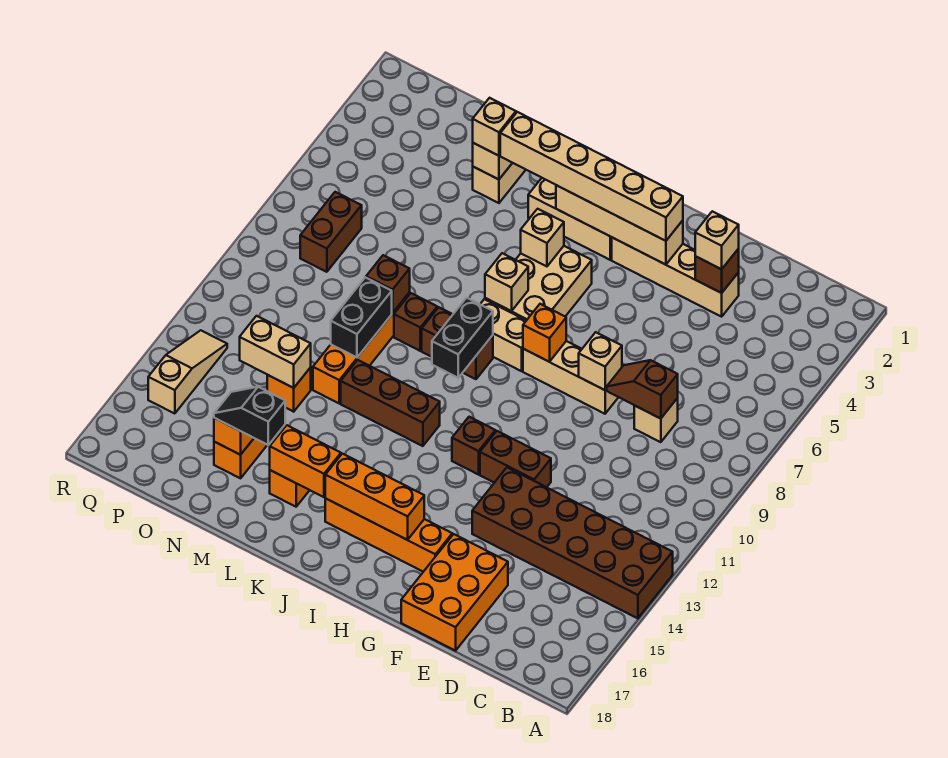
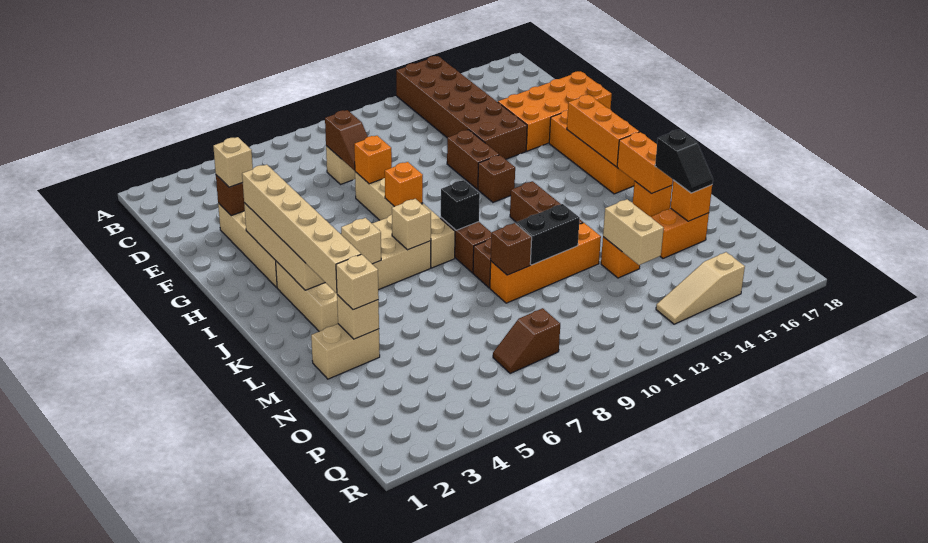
orange brick E16:F18 level 1 -> orange brick E15:F18 level 1
tan brick F8 level 2 -> orange brick F8 level 2
black brick J9:J10 level 2 -> black brick J9 level 2
brown brick P7:P8 level 1 -> brown slope P7:P8 level 1 top 8

